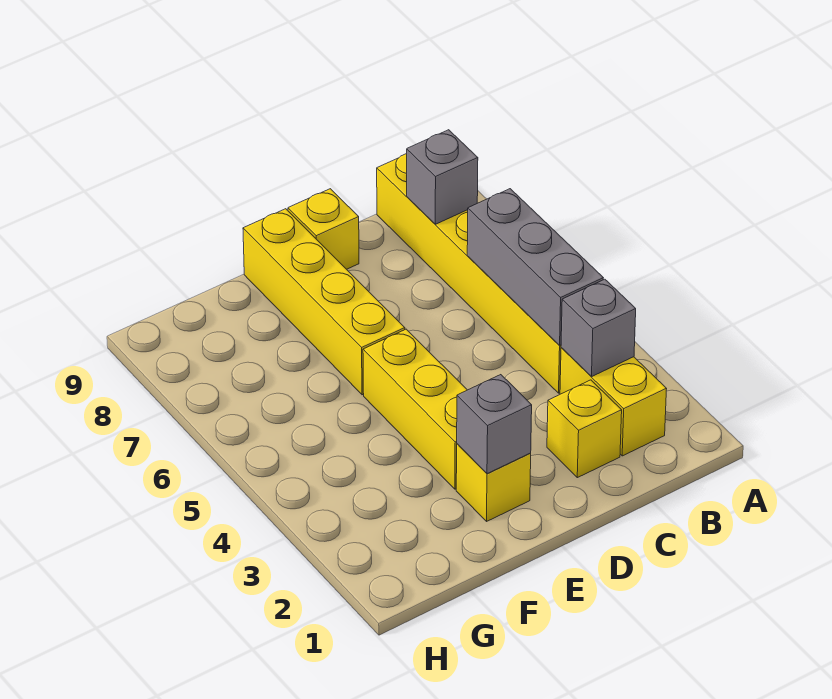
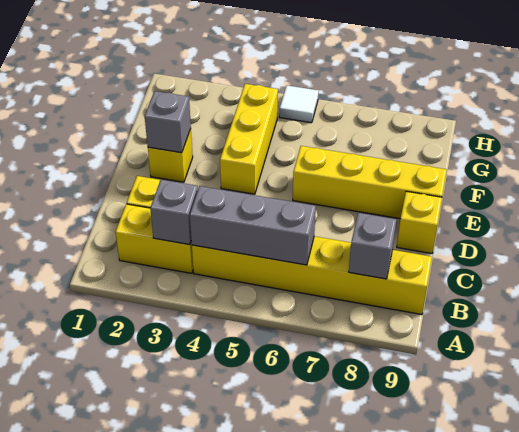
yellow brick E3:E5 level 1 -> yellow brick E4:G4 level 1
none -> white tile H5 level 1

